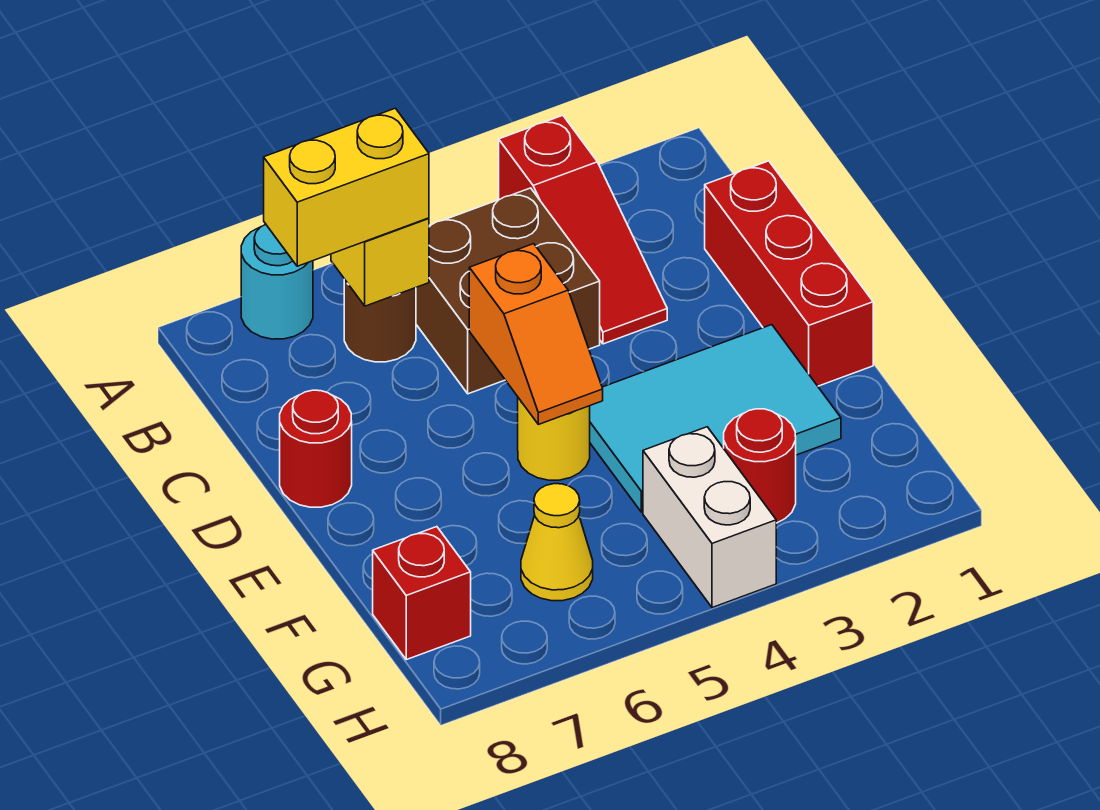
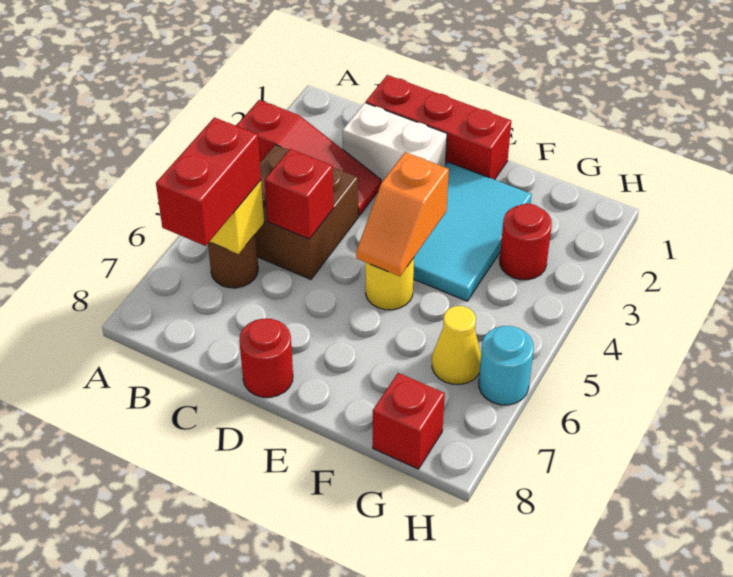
cyan round brick A7 level 1 -> cyan round brick H6 level 1
yellow brick B6:B7 level 3 -> red brick B6:B7 level 3
none -> red brick C5 level 2
orange slope D5:E5 level 2 top D -> orange slope E4:E5 level 2 top 4
white brick G4:H4 level 1 -> white brick C2:D2 level 1

